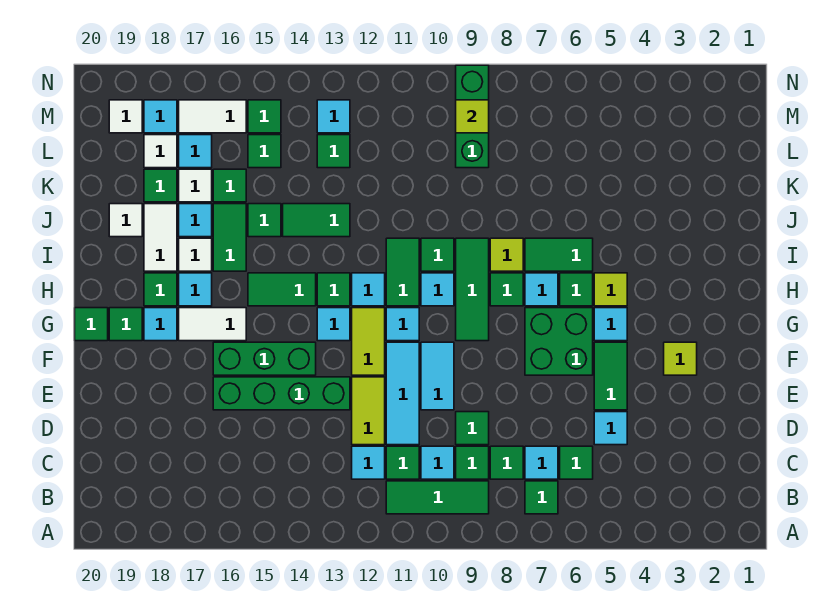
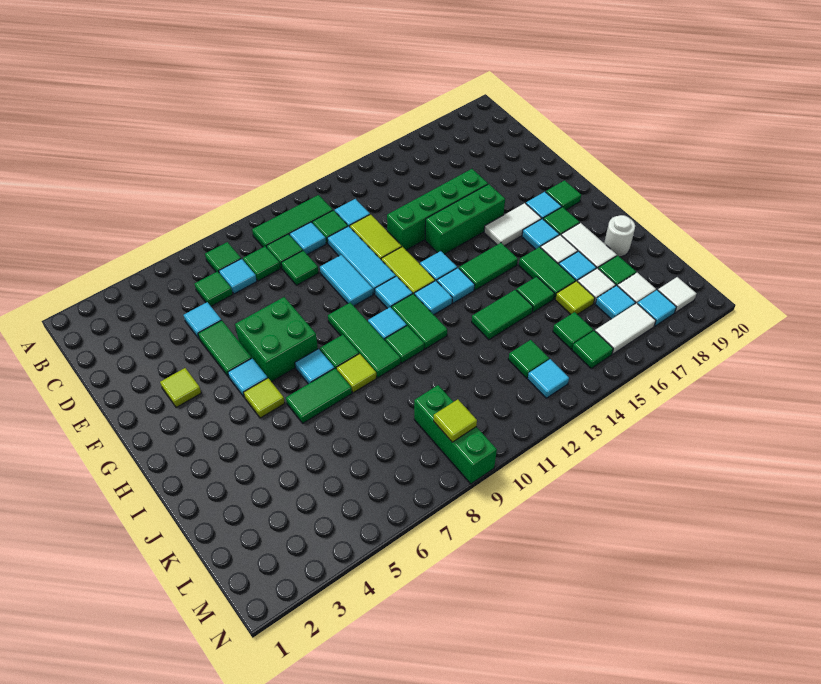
green tile G20 level 1 -> none
green tile H6 level 1 -> none
green tile H13 level 1 -> cyan tile H13 level 1
white tile J19 level 1 -> white round brick J19 level 1
green tile K16 level 1 -> lime tile K16 level 1

